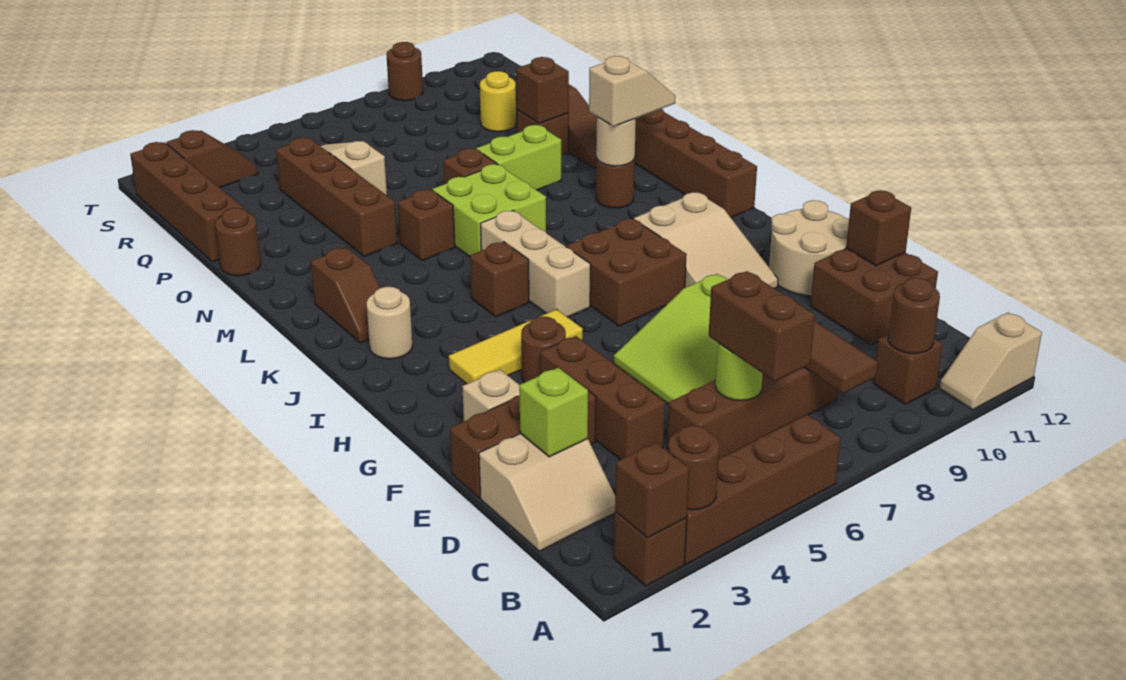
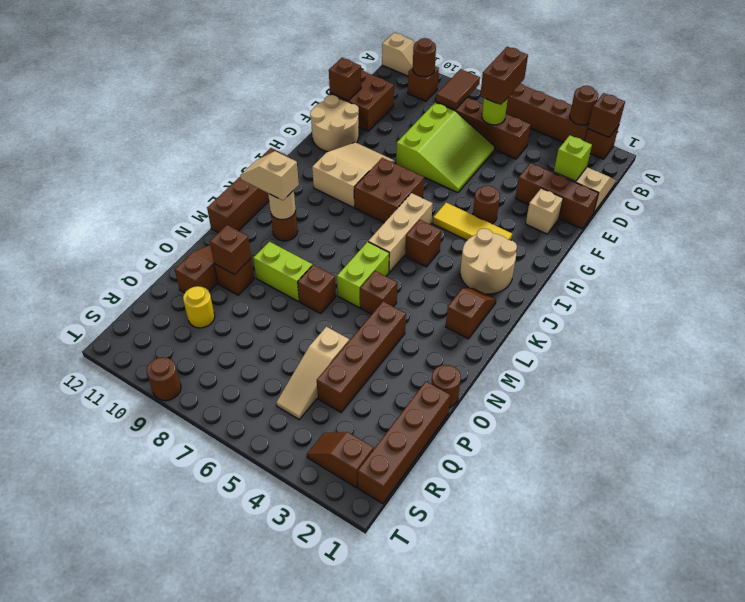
brown brick D4:F4 level 1 -> none
tan round brick J2 level 1 -> tan round brick I2:J3 level 1
lime brick L6:M7 level 1 -> lime brick L6:M6 level 1

